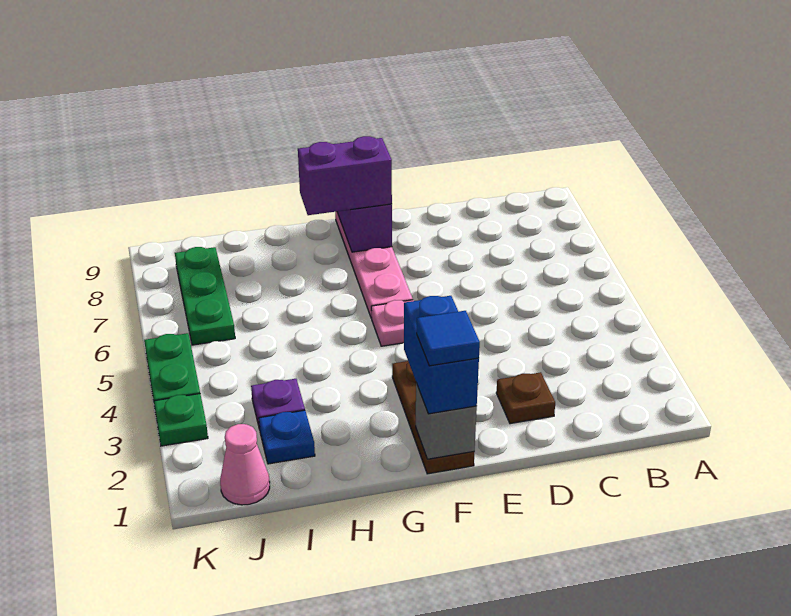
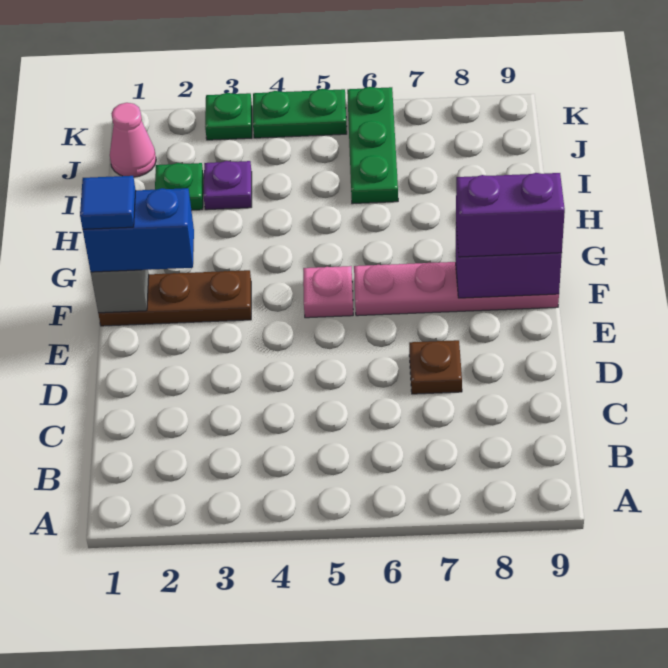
brown plate D2 level 1 -> brown plate D7 level 1
purple brick F8:G8 level 3 -> purple brick F8:F9 level 3
blue plate I2 level 1 -> green plate I2 level 1
green plate J6:J8 level 1 -> green plate I6:K6 level 1

